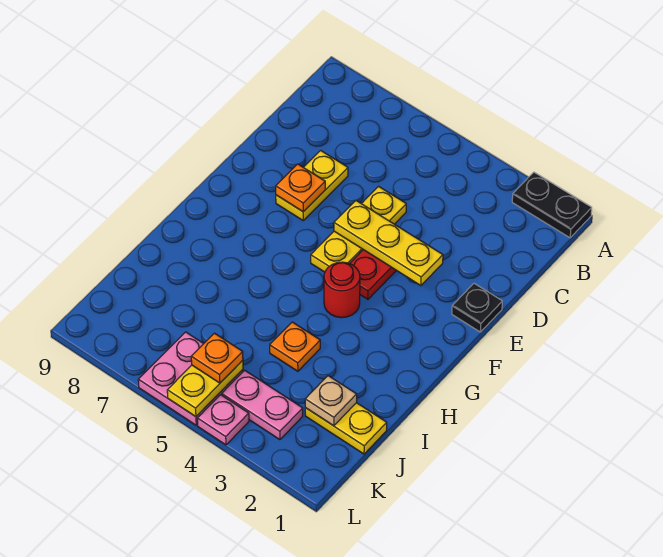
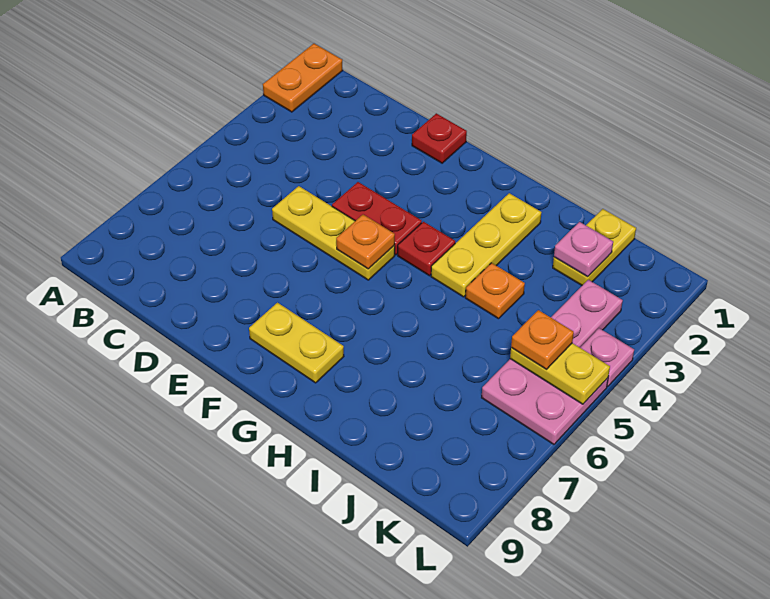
black plate A1:A2 level 1 -> orange plate A1:A2 level 1
yellow plate D7:E7 level 1 -> yellow plate F8:G8 level 1
black plate E1 level 1 -> red plate E1 level 1
yellow plate E3:E5 level 2 -> yellow plate H2:H4 level 1
orange plate E7 level 2 -> orange plate F5 level 2
red round brick G4 level 1 -> red plate G4 level 1
tan plate J2 level 2 -> pink plate J2 level 2

